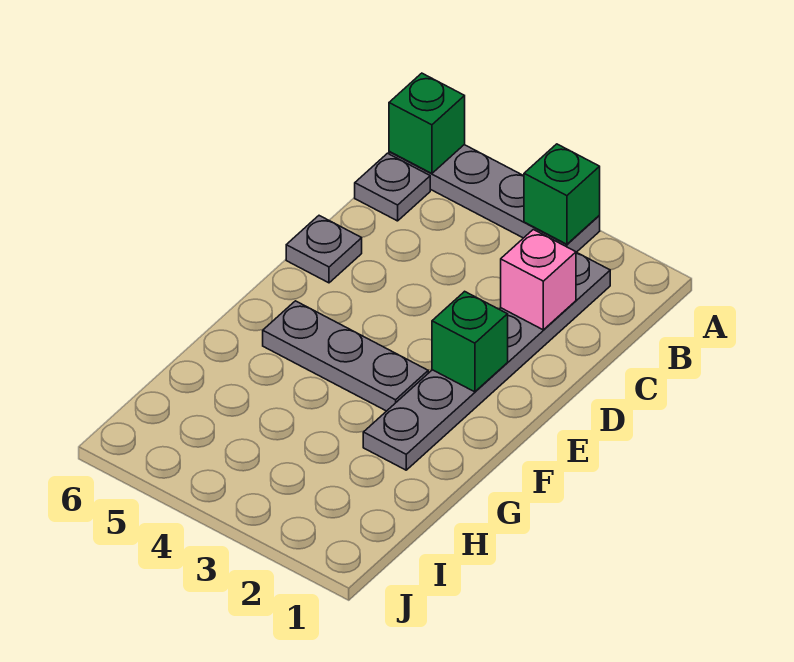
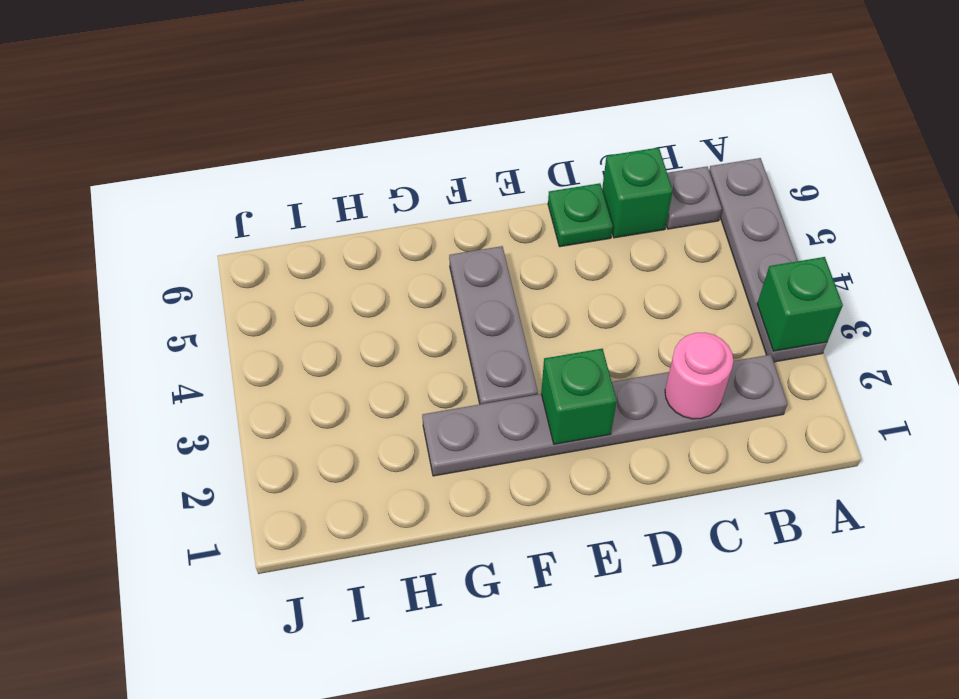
green brick A6 level 2 -> green brick C6 level 1
pink brick C2 level 2 -> pink round brick C2 level 2
grey plate D6 level 1 -> green plate D6 level 1

